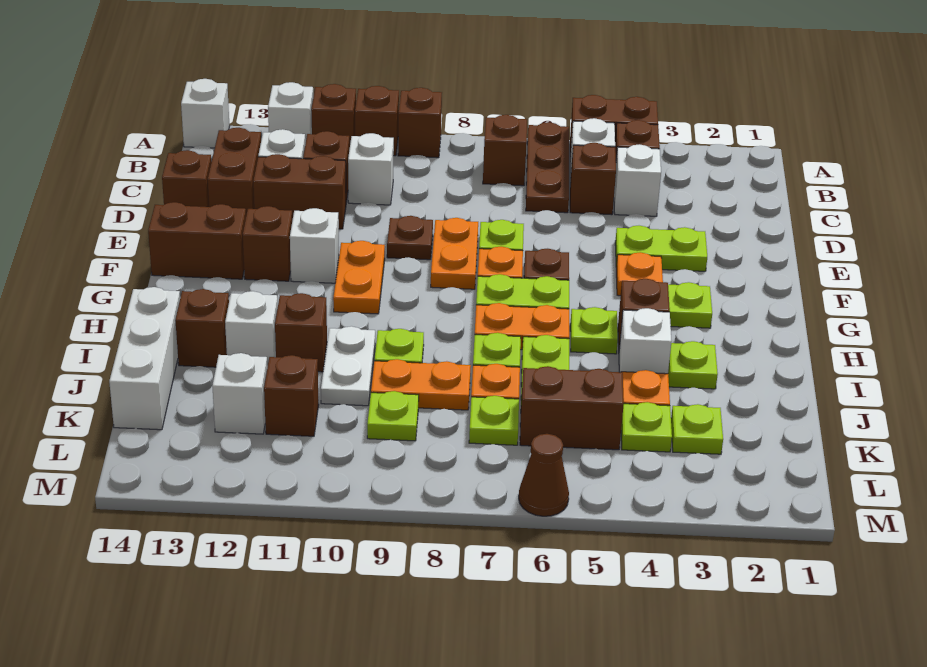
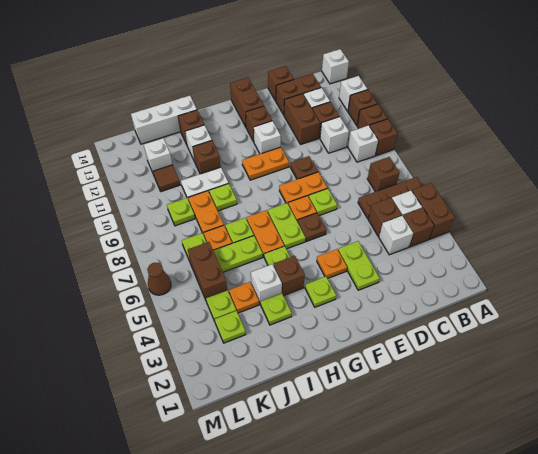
none -> white brick B9 level 1
brown brick K11 level 1 -> brown tile K11 level 1

